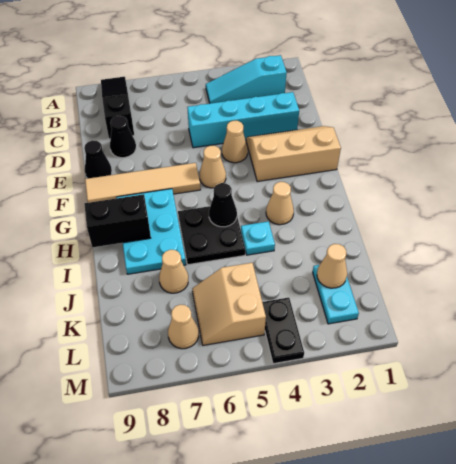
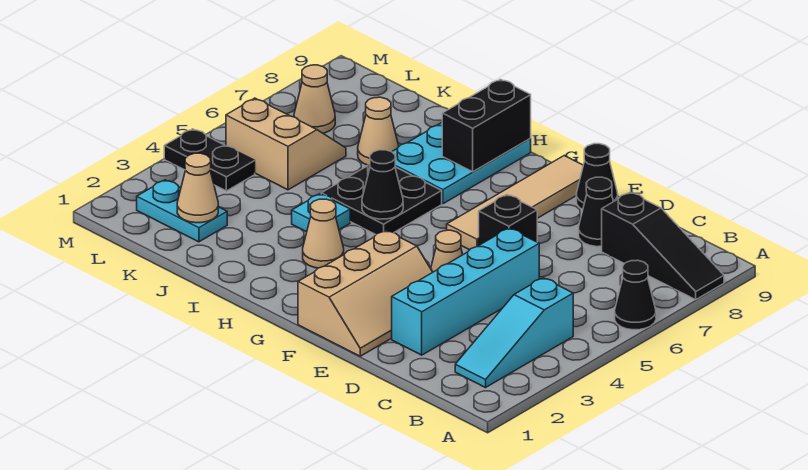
none -> black cone A6 level 1
cyan slope B2:B4 level 1 top 2 -> cyan slope B2:B4 level 1 top 4
none -> black brick E6 level 1
tan cone F5 level 1 -> none
cyan plate G7:I8 level 1 -> cyan plate H7:I9 level 1

